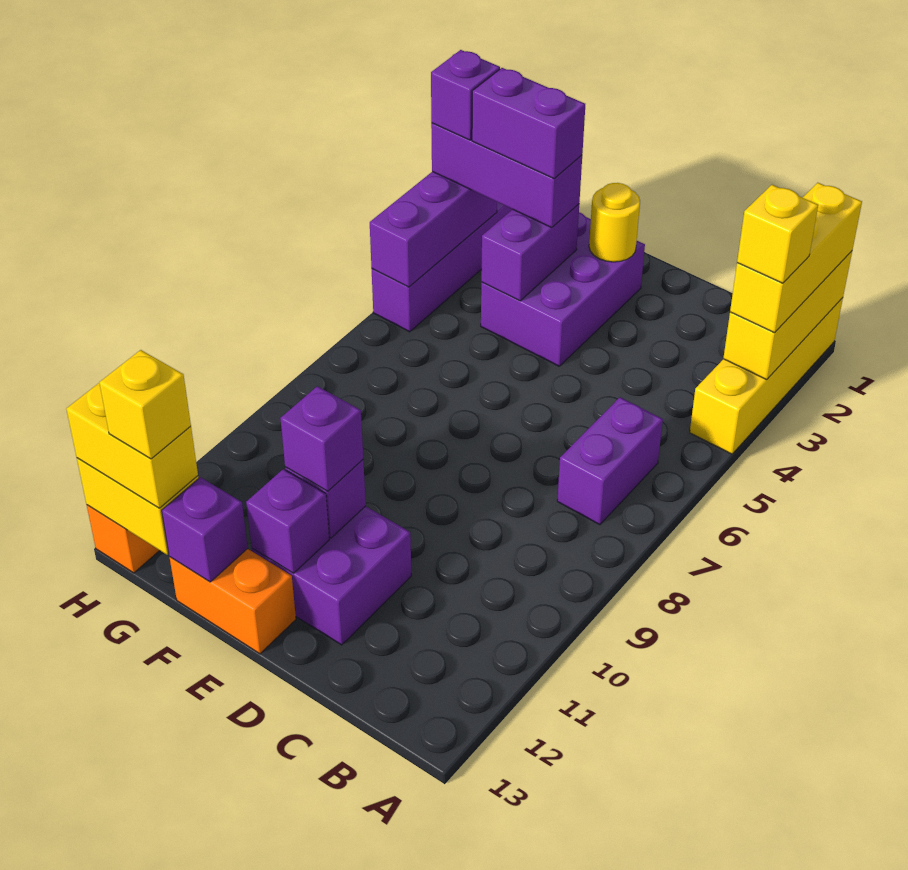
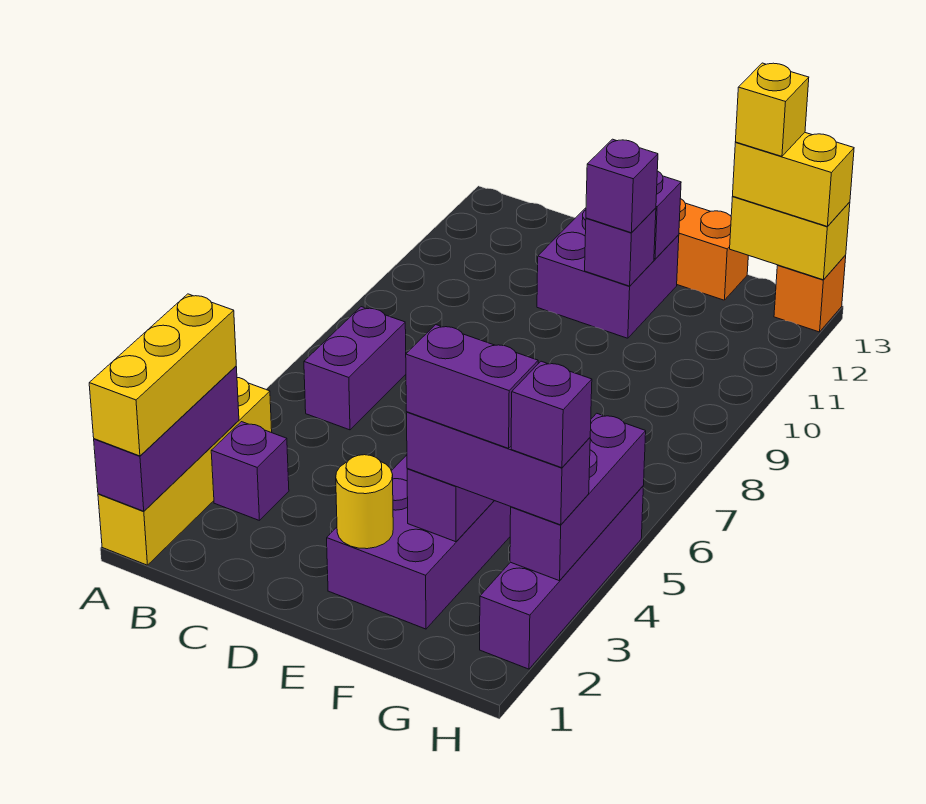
yellow brick A1:A3 level 2 -> purple brick A1:A3 level 2
yellow brick A3 level 4 -> none
purple brick F13 level 2 -> purple brick B3 level 1

